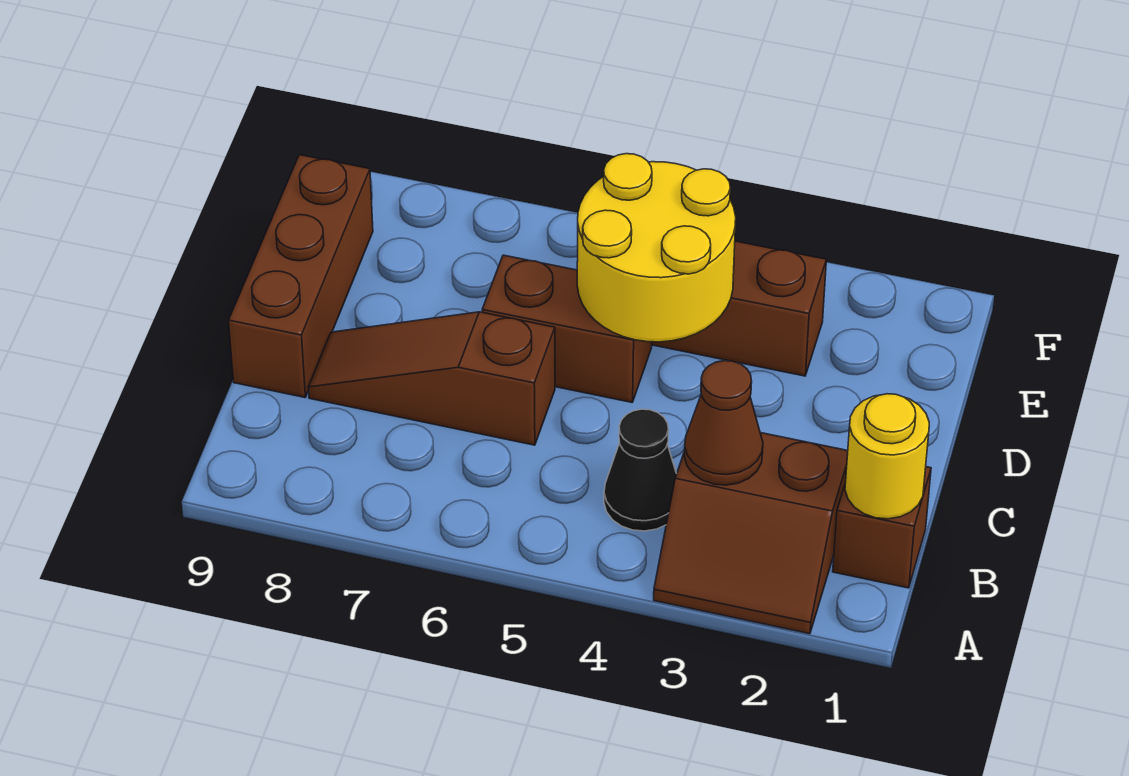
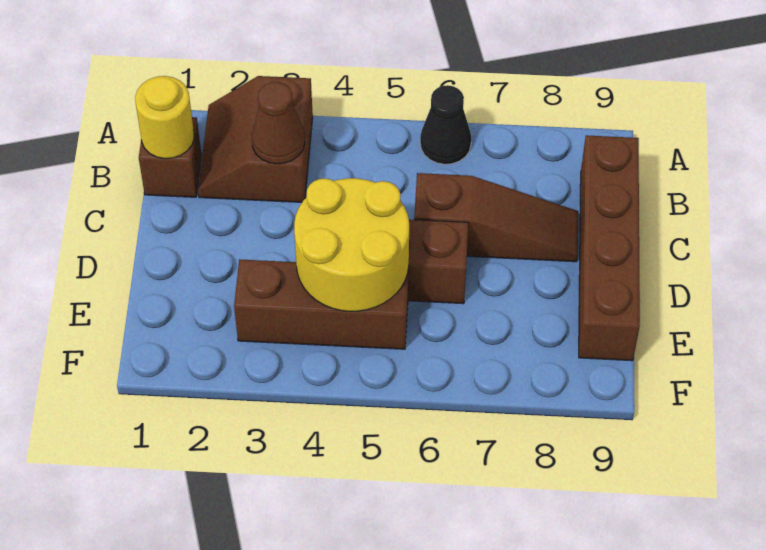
brown slope A2:B3 level 1 top B -> brown slope A2:B3 level 1 top 3
black cone B4 level 1 -> black cone A6 level 1
brown brick C9:E9 level 1 -> brown brick B9:E9 level 1

